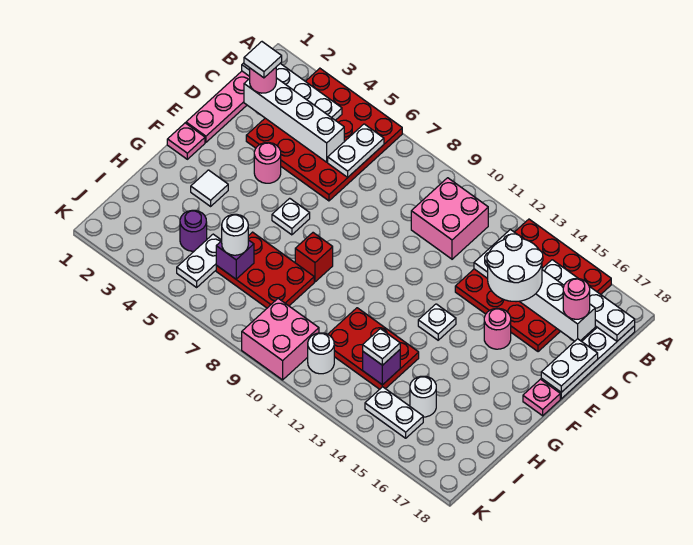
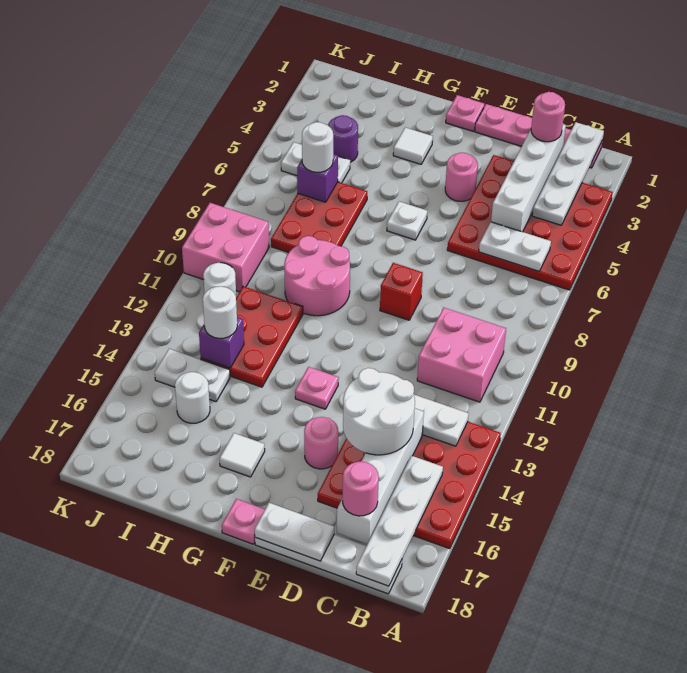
white tile C2 level 4 -> white tile G16 level 1
white plate F13 level 1 -> pink plate F13 level 1
red brick G8 level 1 -> red brick E9 level 1
none -> pink round brick G9:H10 level 1
white plate I13 level 3 -> white round brick I13 level 3
white plate J14:J15 level 1 -> white plate I14:J14 level 1

